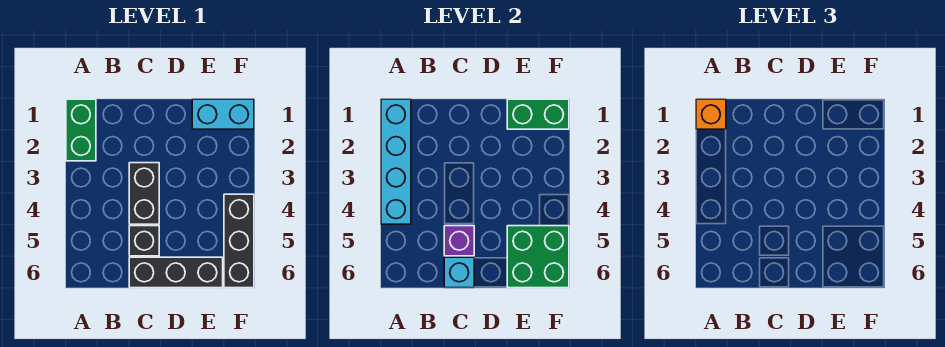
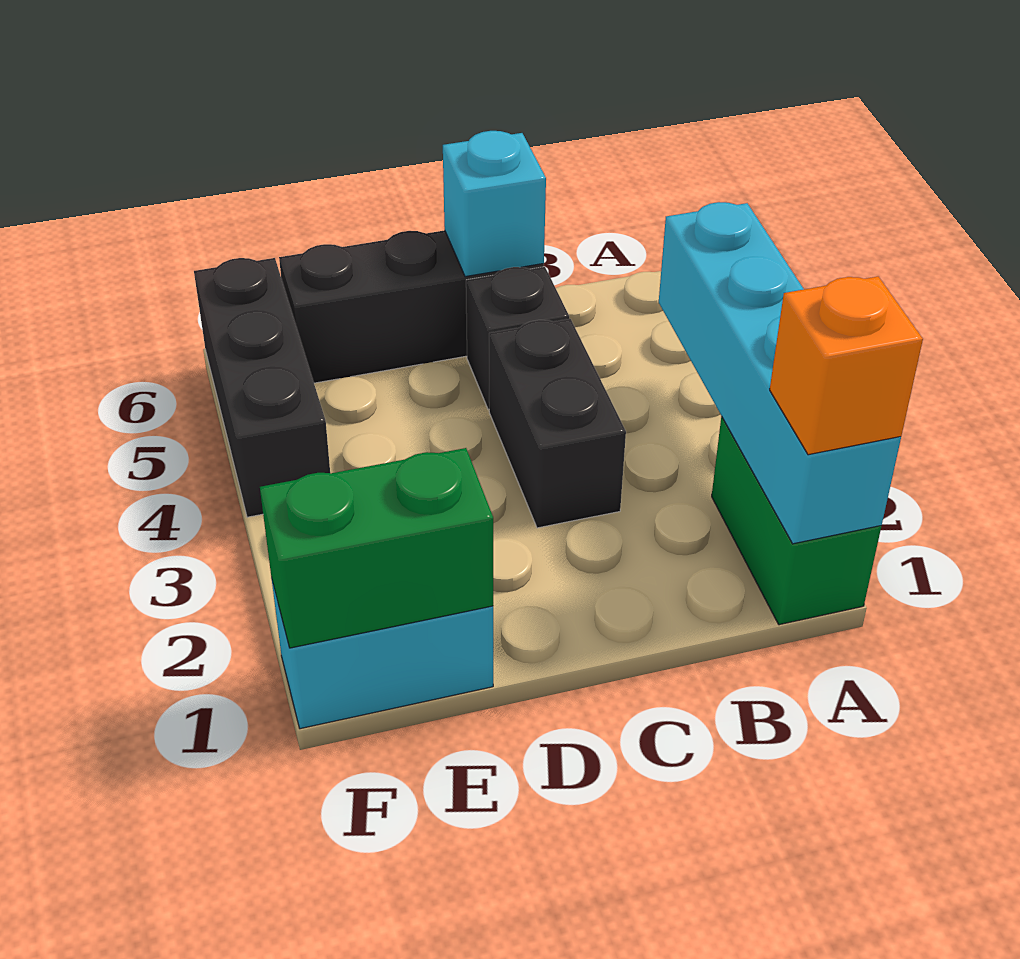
purple brick C5 level 2 -> none
green brick E5:F6 level 2 -> none

